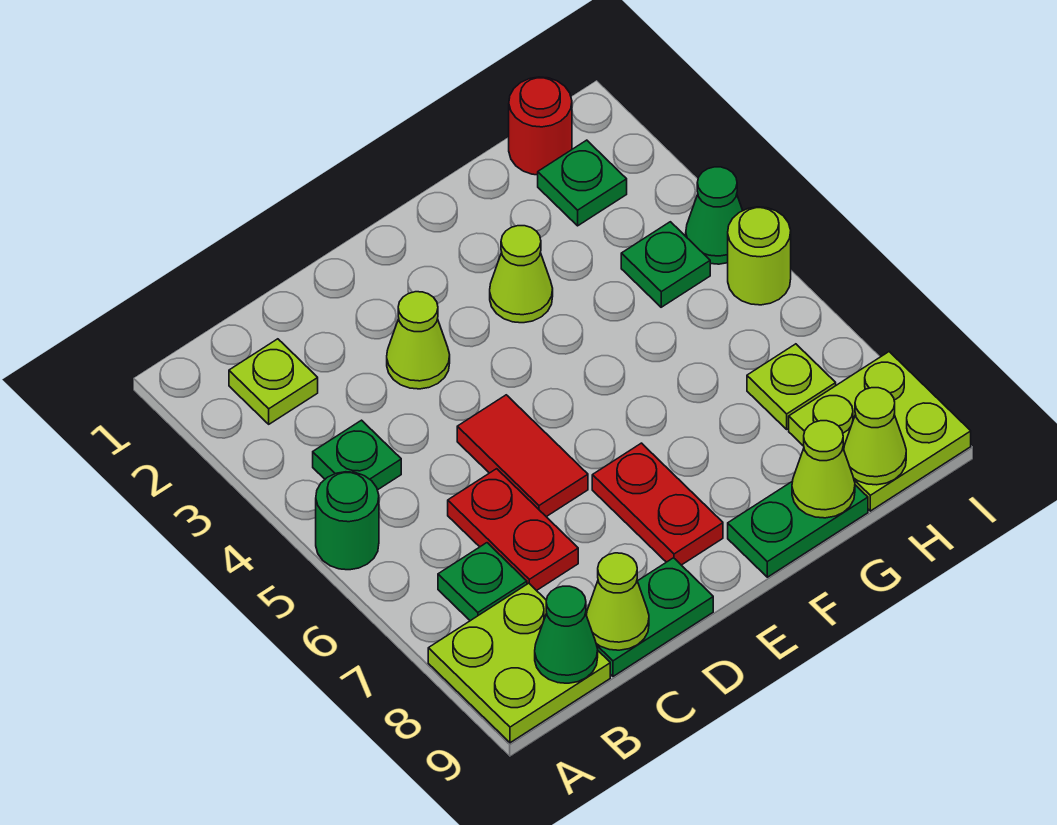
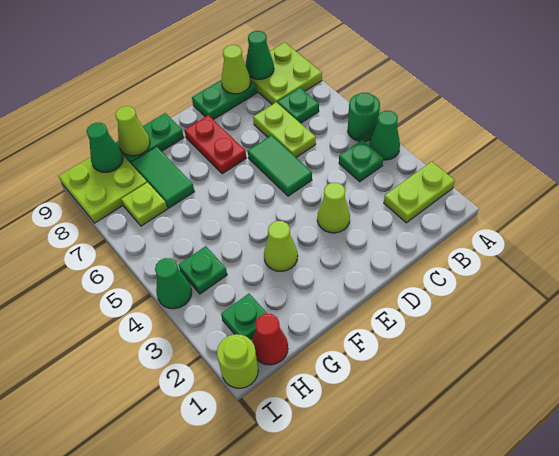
none -> green cone A4 level 1
lime plate B2 level 1 -> lime plate A2:B2 level 1
red plate C6:C7 level 1 -> lime plate C6:C7 level 1
red tile D5:D6 level 1 -> green tile D5:D6 level 1
none -> green tile G7:G8 level 1
red round brick H1 level 1 -> red cone H1 level 1
lime cone H9 level 2 -> green cone H9 level 2
lime round brick I5 level 1 -> lime round brick I1 level 1

